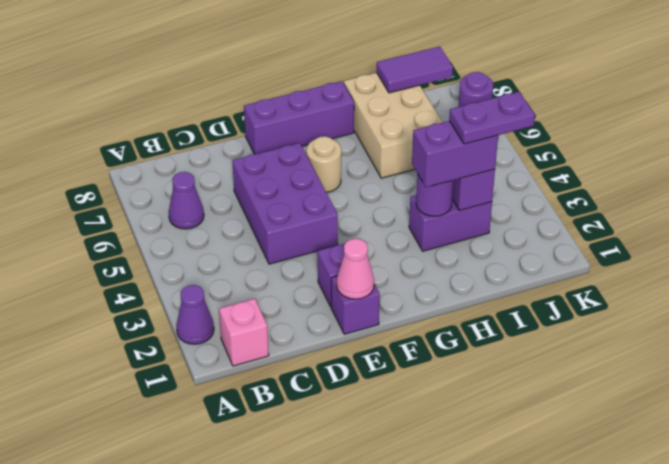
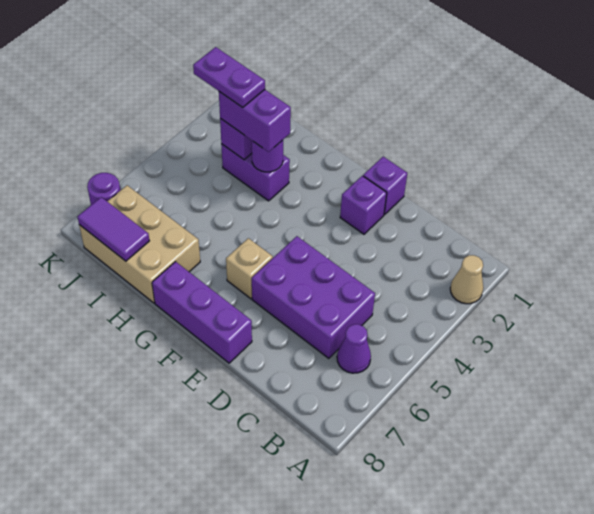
purple cone A2 level 1 -> tan cone A2 level 1
pink brick B1 level 1 -> none
purple brick D4:E6 level 1 -> purple brick C5:E6 level 1
pink cone E1 level 2 -> none
tan round brick F6 level 1 -> tan brick F6 level 1
tan brick H6:I8 level 1 -> tan brick H7:J8 level 1

